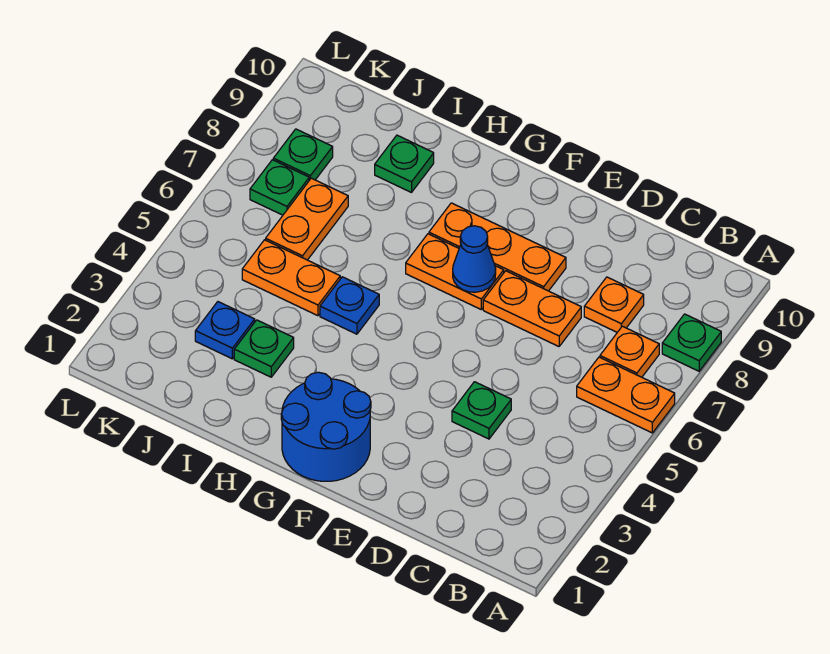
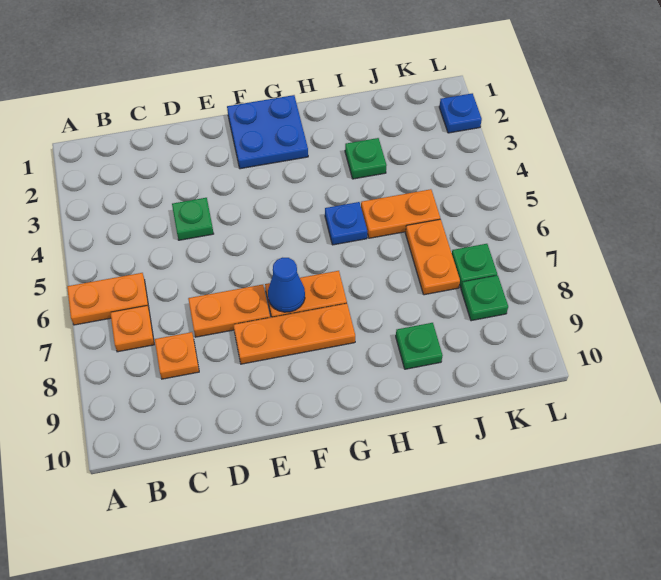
green plate A8 level 1 -> none
blue round brick F1:G2 level 1 -> blue plate F1:G2 level 1
blue plate J3 level 1 -> blue plate L2 level 1

